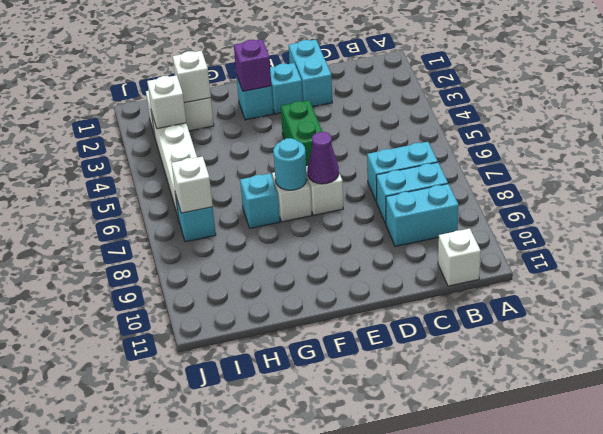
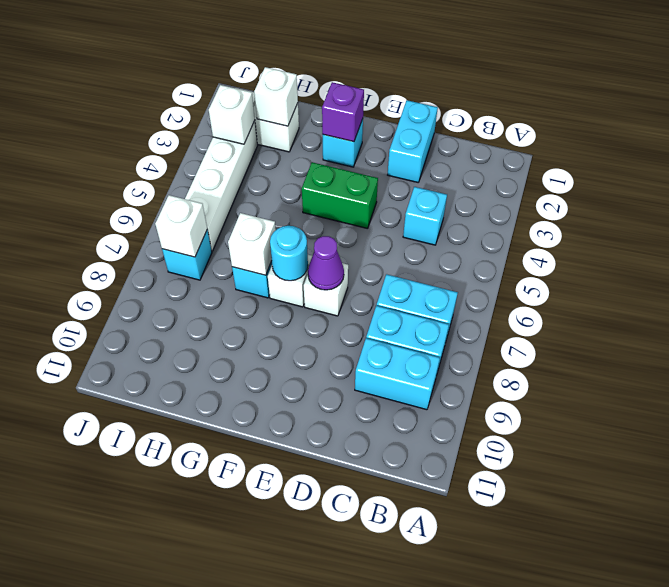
white brick B11 level 1 -> white brick G7 level 2
cyan brick E2 level 1 -> cyan brick C4 level 1
green brick E4:E5 level 1 -> green brick E4:F4 level 1

